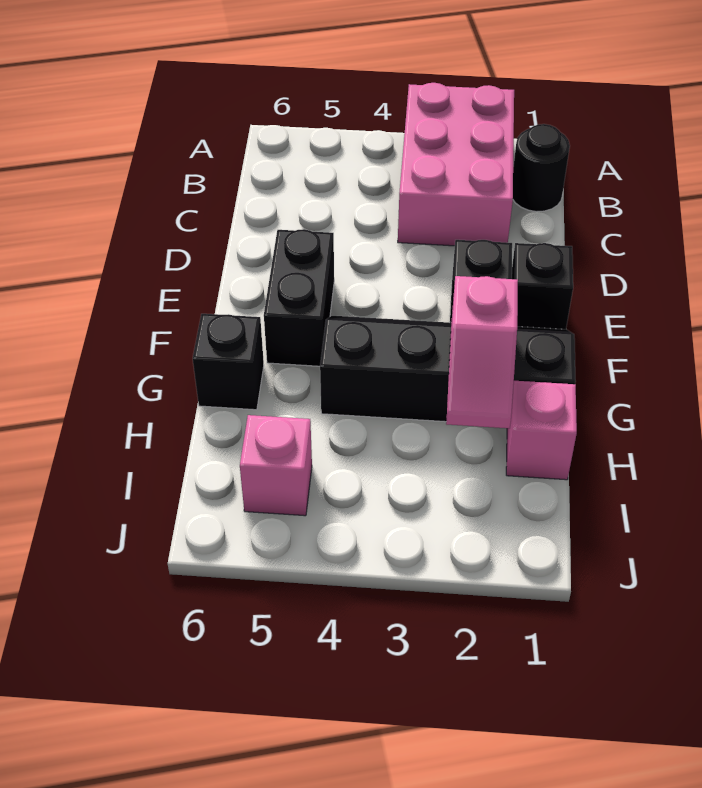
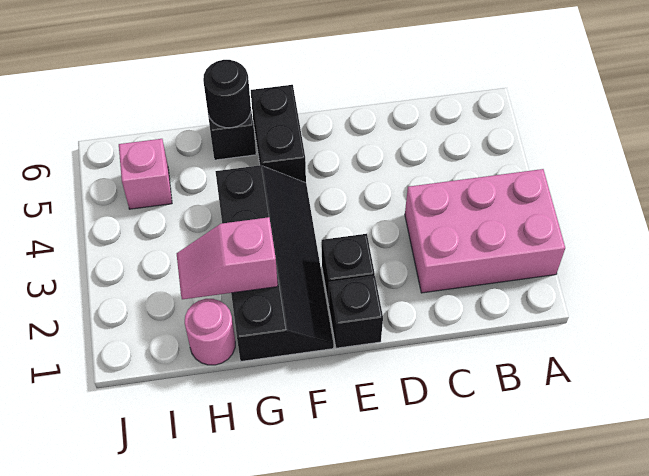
black round brick B1 level 1 -> black round brick G6 level 2
black brick E5:F5 level 1 -> black brick F5:F6 level 1
pink brick H1 level 1 -> pink round brick H1 level 1

